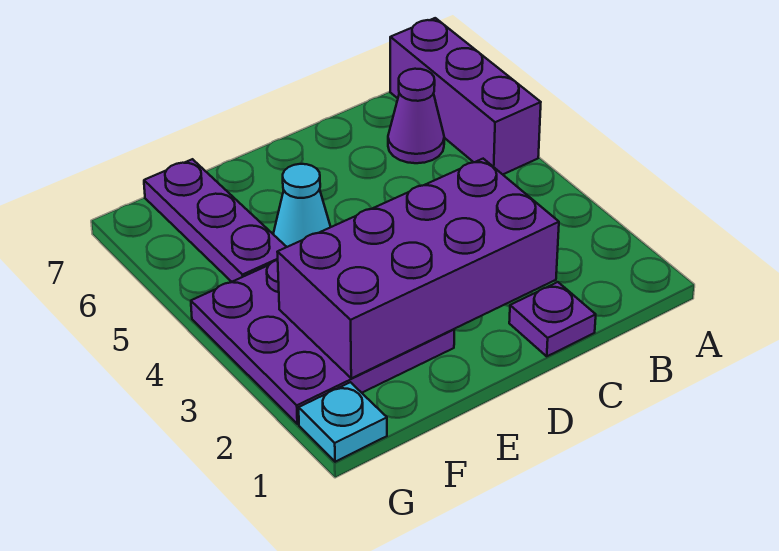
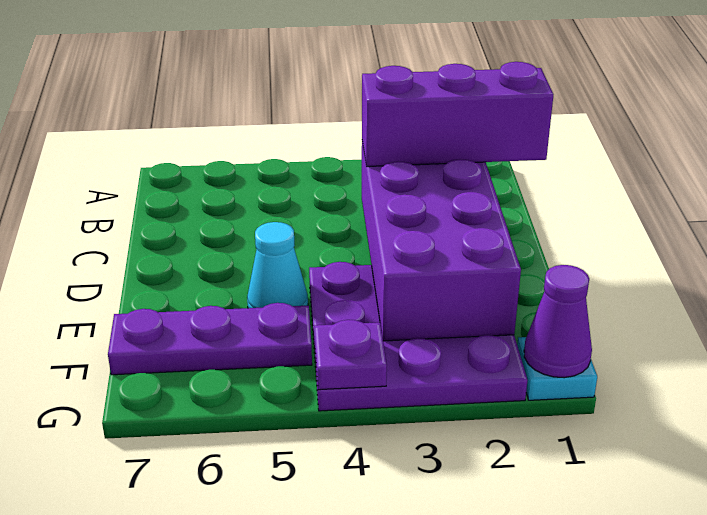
purple brick A5:A7 level 1 -> purple brick C1:C3 level 3
purple cone B6 level 1 -> purple cone G1 level 2
purple plate C1 level 1 -> purple plate G4 level 2

